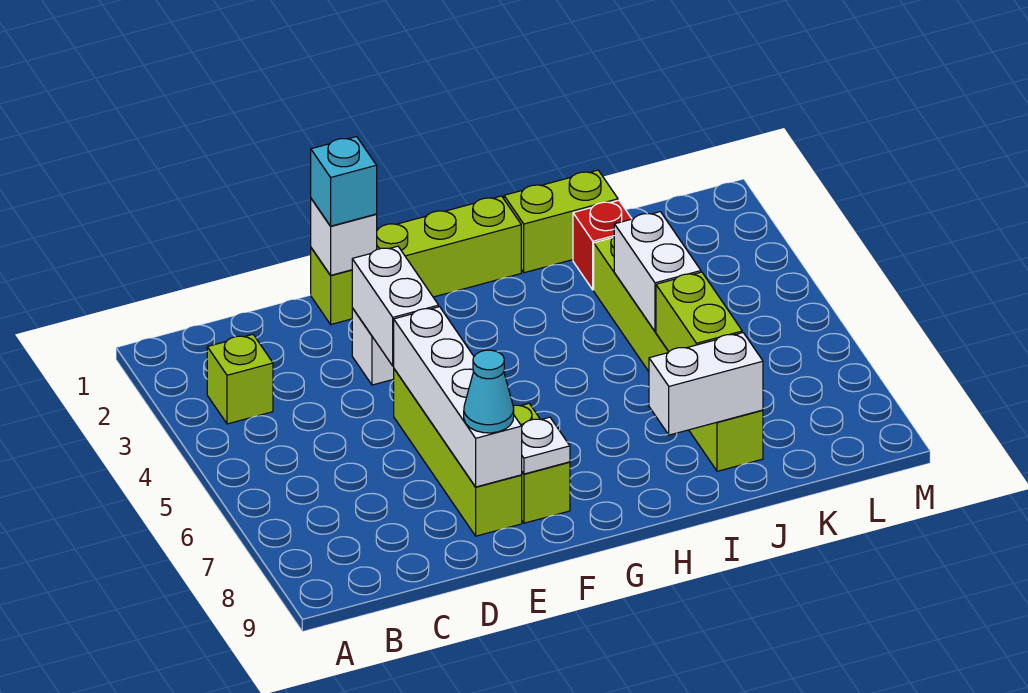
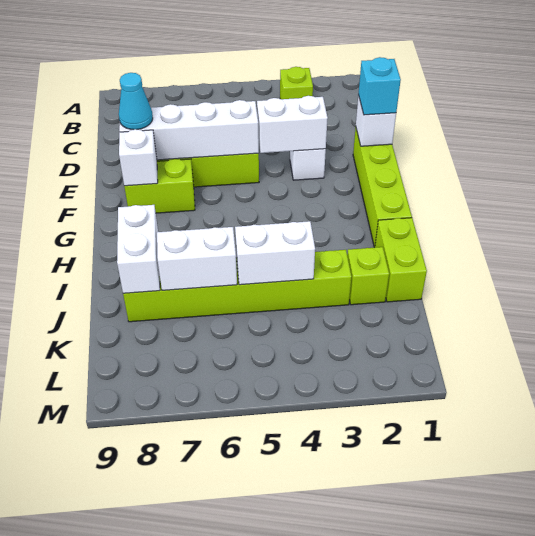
white plate F8 level 2 -> white brick F8 level 2
red brick J2 level 1 -> lime brick J2 level 1
lime brick J6:J7 level 2 -> white brick J6:J7 level 2

